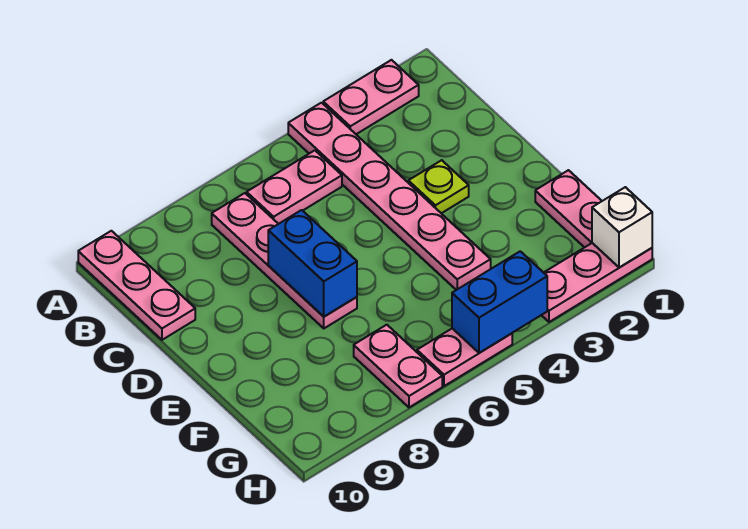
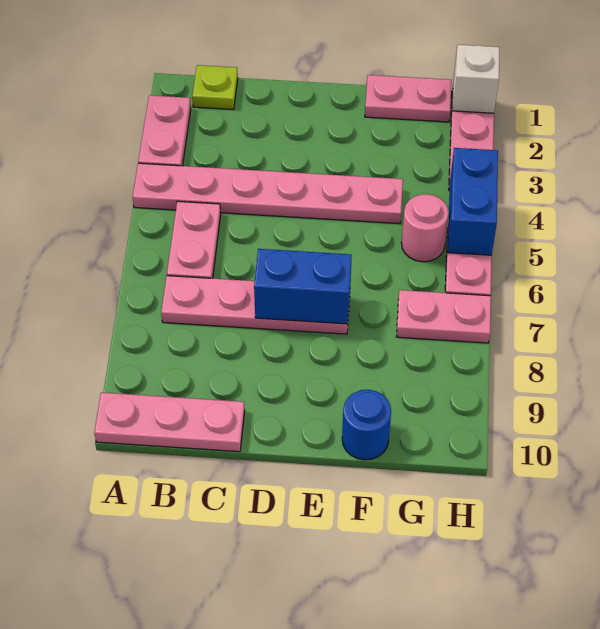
lime plate D3 level 1 -> lime plate B1 level 1
none -> blue round brick F10 level 1
none -> pink round brick G5 level 1

